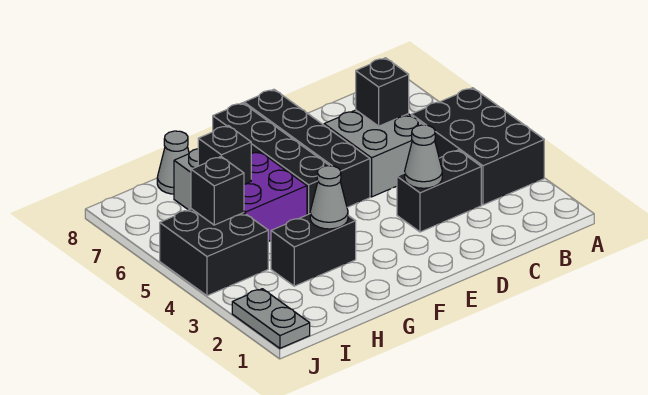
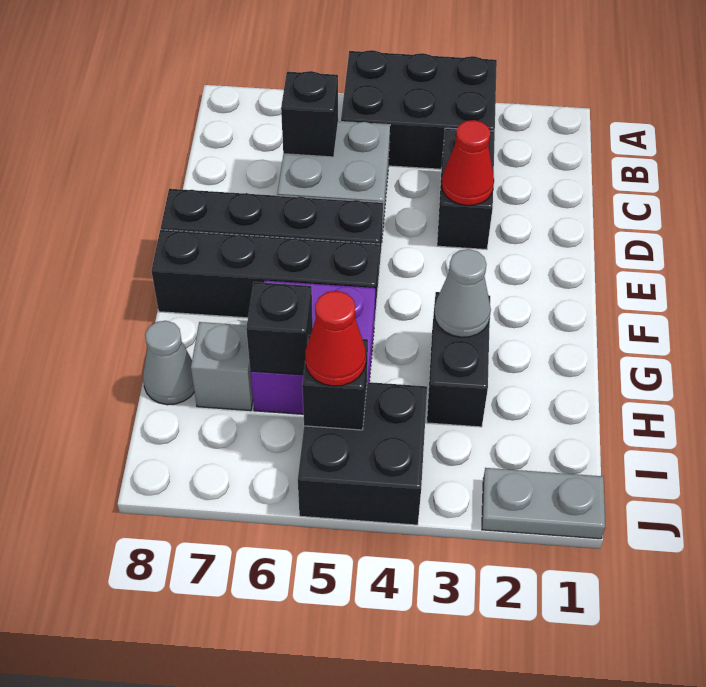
grey cone D3 level 2 -> red cone D3 level 2
none -> red cone I5 level 3

